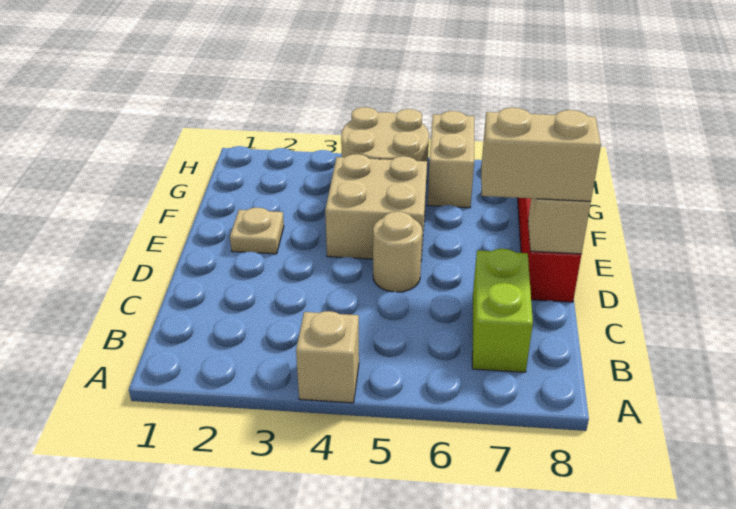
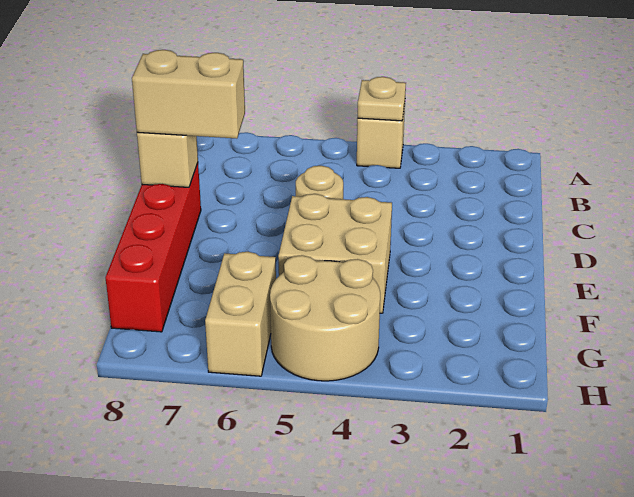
lime brick B7:C7 level 1 -> none
tan plate E2 level 1 -> tan plate A4 level 2

